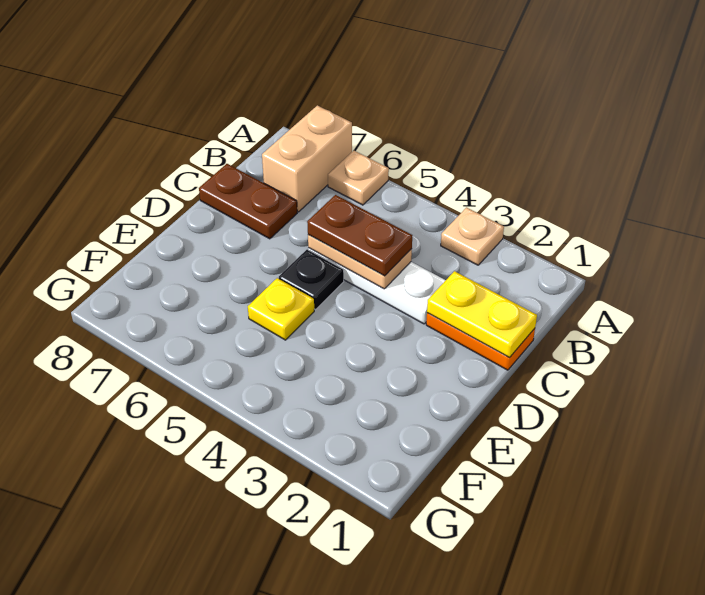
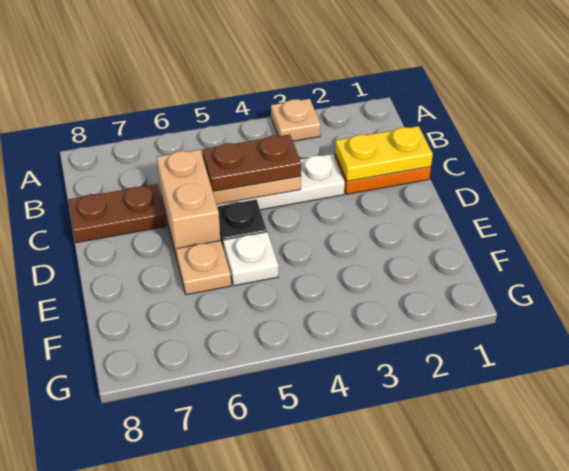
tan plate A6 level 1 -> tan plate E6 level 1
tan brick A7:B7 level 1 -> tan brick C6:D6 level 1
yellow plate E5 level 1 -> white plate E5 level 1

